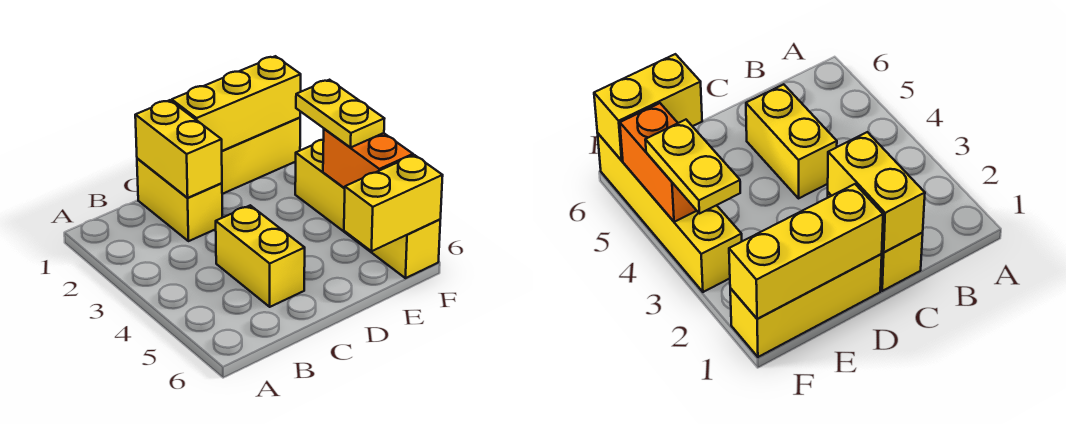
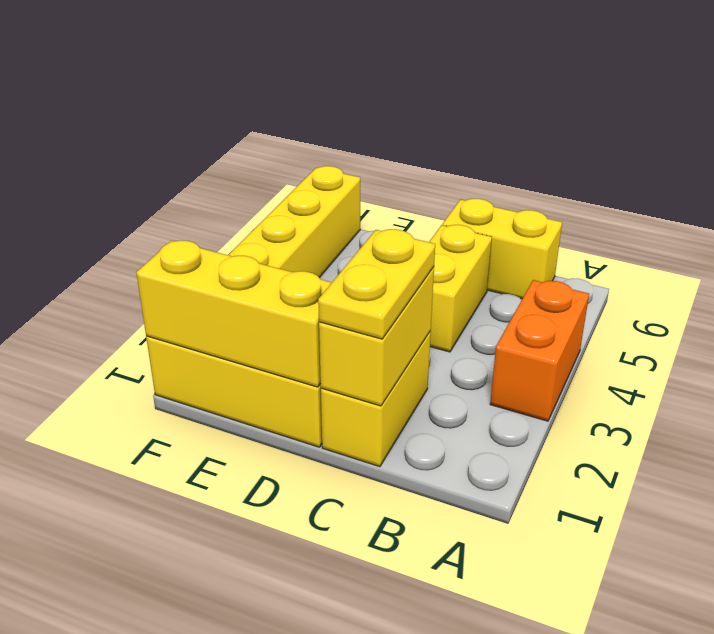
yellow brick E6:F6 level 2 -> yellow brick B6:C6 level 1
yellow plate F3:F4 level 3 -> yellow plate C1:C2 level 3
orange brick F4:F5 level 2 -> orange brick A3:A4 level 1

